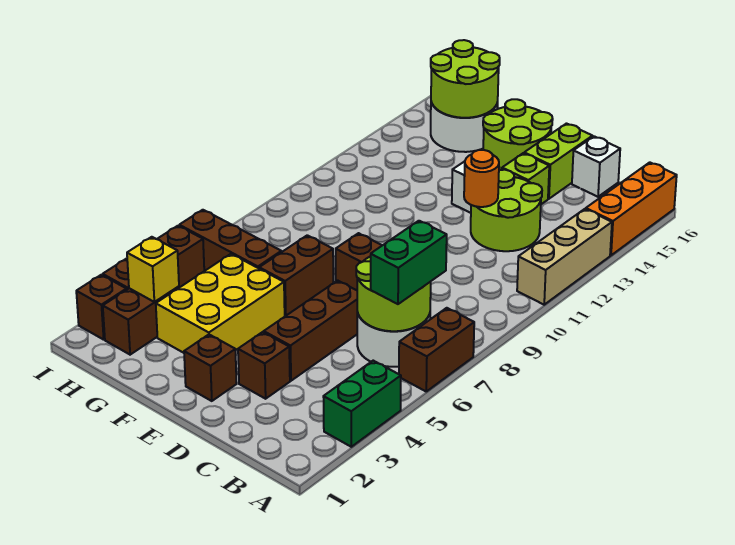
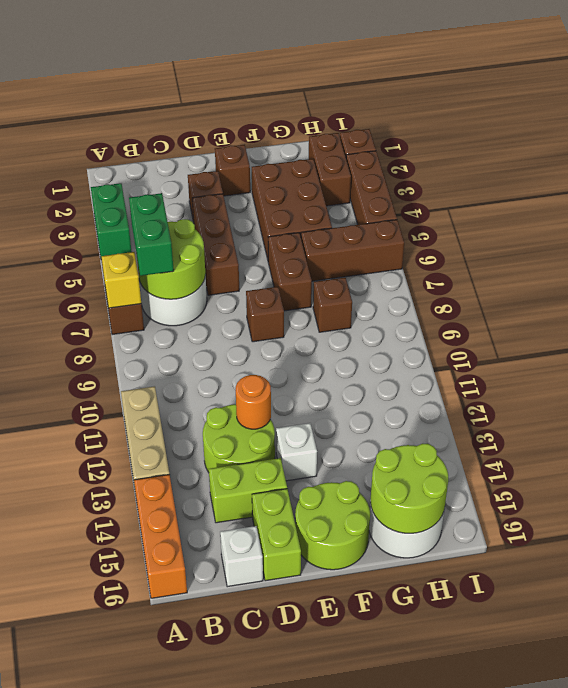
lime brick D14 level 1 -> lime brick C14:D14 level 1
yellow brick F3:G5 level 1 -> brown brick F3:G5 level 1
none -> brown brick G8 level 1
yellow brick H3 level 2 -> yellow brick A7 level 2

